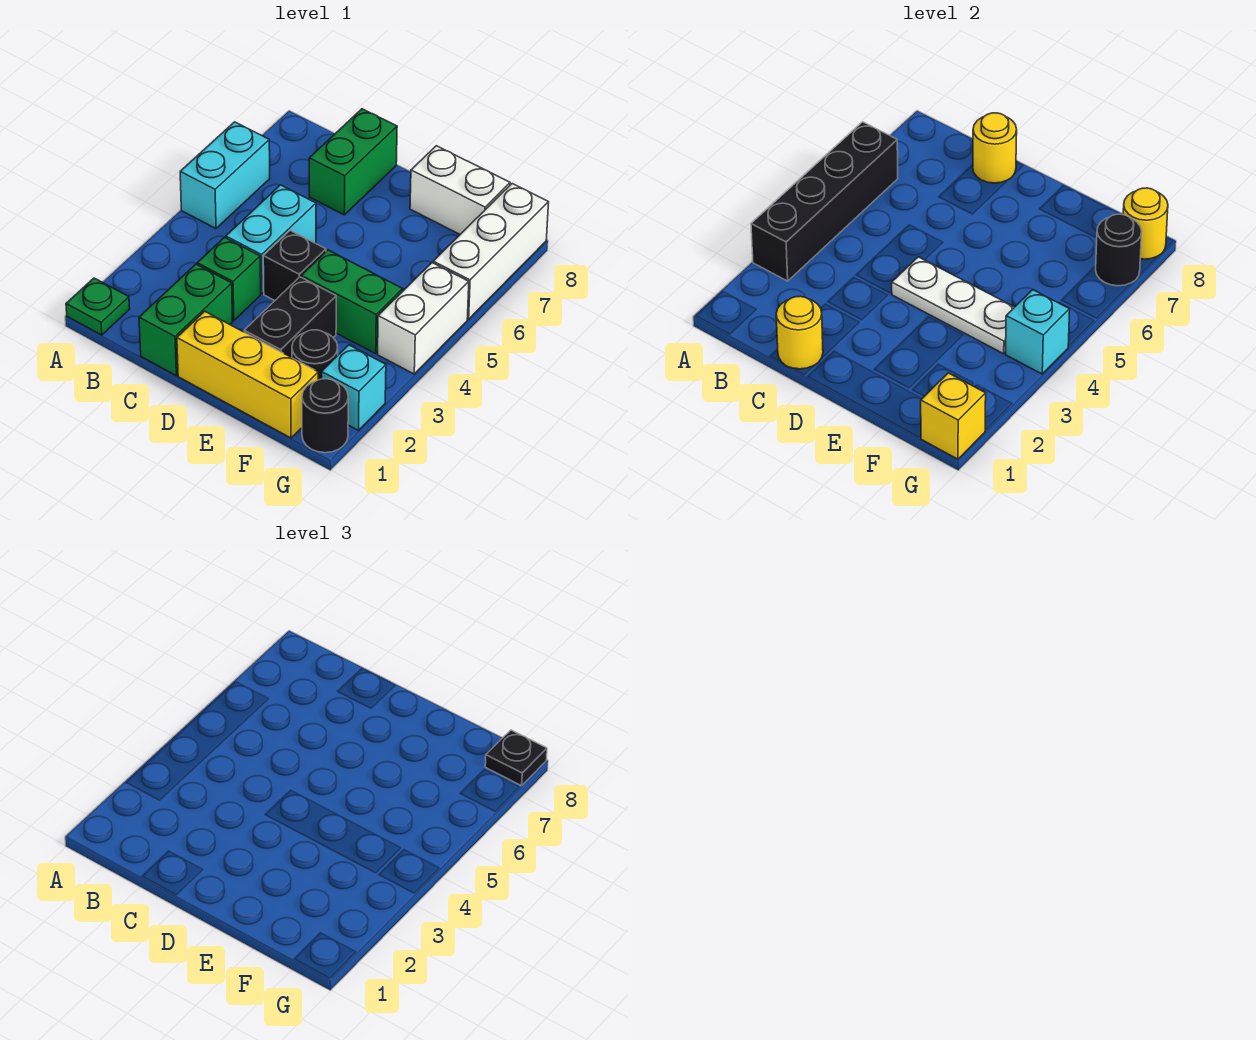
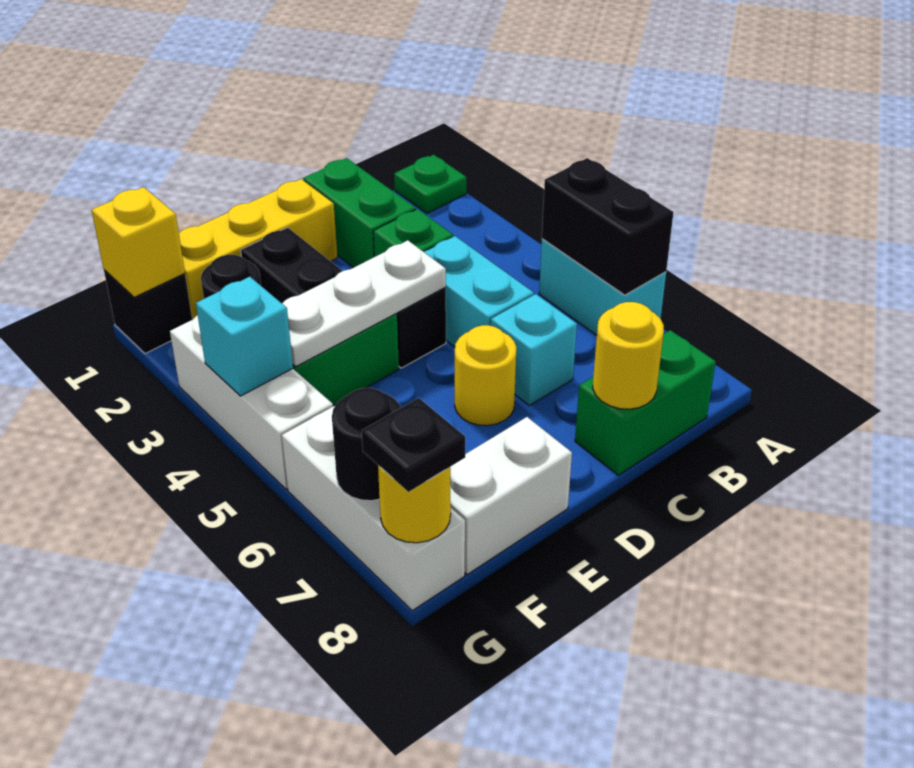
black brick A3:A6 level 2 -> black brick A5:A6 level 2
yellow round brick C1 level 2 -> yellow round brick D6 level 1
green brick C7:C8 level 1 -> green brick B8:C8 level 1
black round brick G1 level 1 -> black brick G1 level 1
cyan brick G2 level 1 -> cyan brick C6 level 1
white brick G4:G5 level 1 -> white brick G3:G5 level 1

